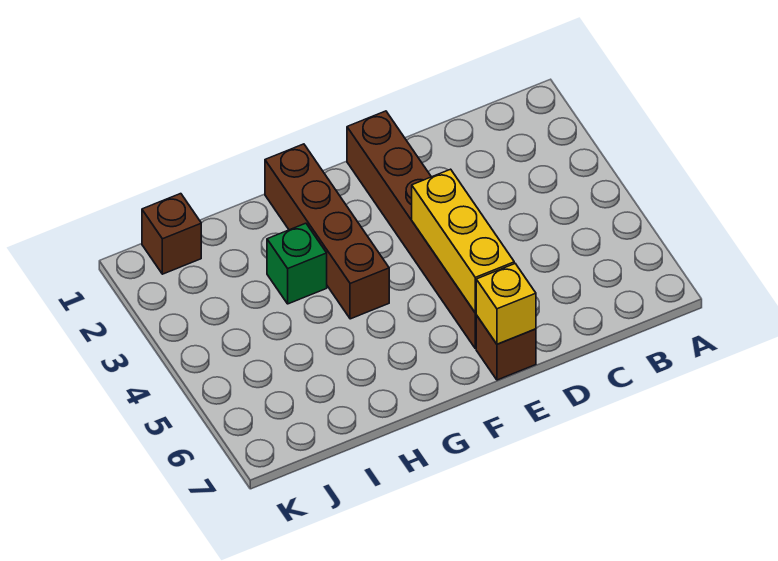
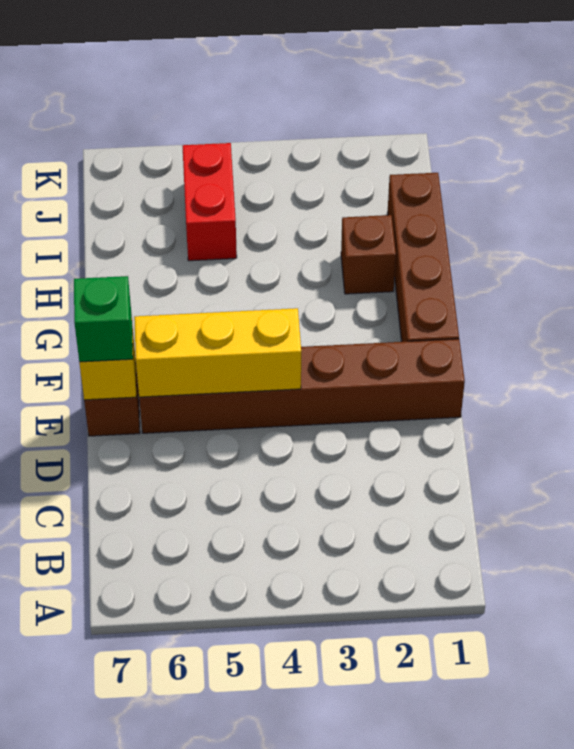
brown brick G1:G4 level 1 -> brown brick F1:I1 level 1
green brick H3 level 1 -> green brick E7 level 3
none -> red brick I5:J5 level 1
brown brick J1 level 1 -> brown brick H2 level 1

